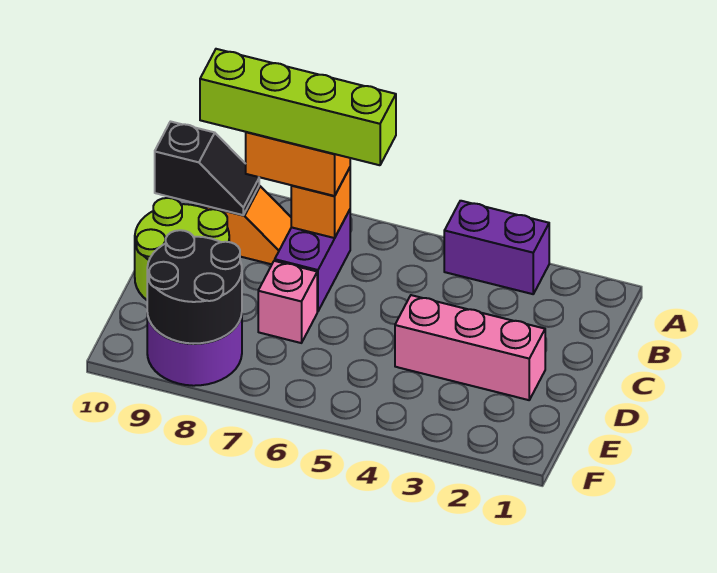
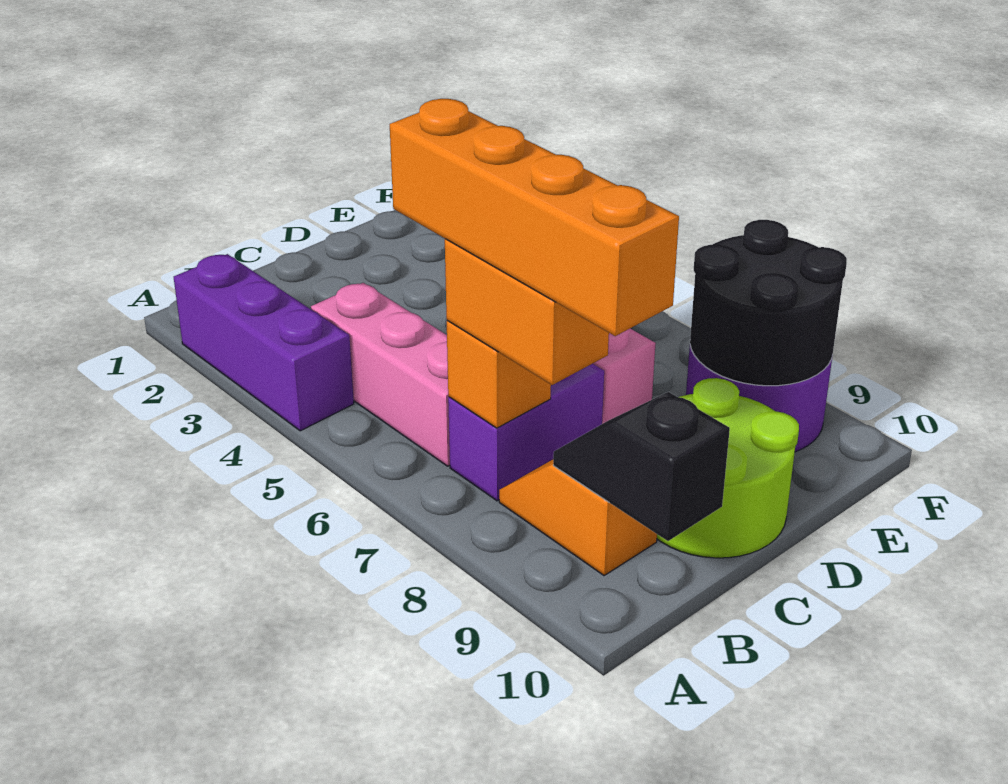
purple brick A3:A4 level 1 -> purple brick A2:A4 level 1
lime brick B6:B9 level 4 -> orange brick B6:B9 level 4
pink brick D2:D4 level 1 -> pink brick B4:B6 level 1

